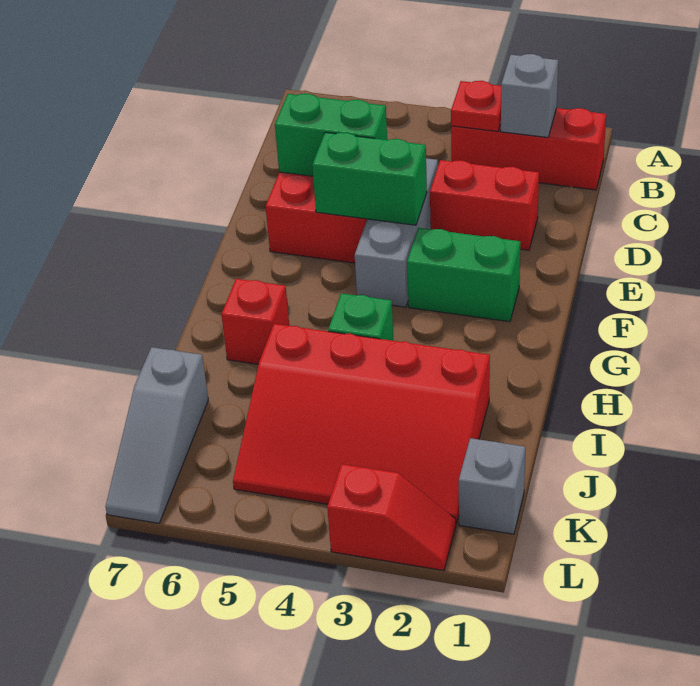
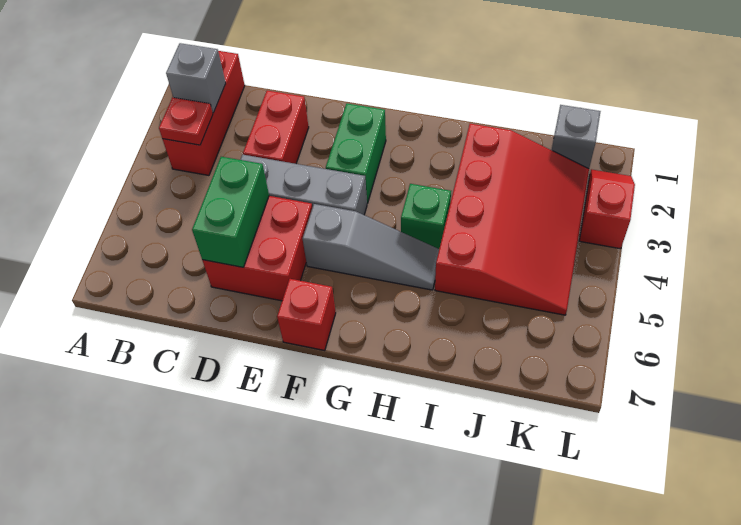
green brick E4:E5 level 2 -> none
red brick H6 level 1 -> red brick F7 level 1
grey slope J7:L7 level 1 top J -> grey slope F5:H5 level 1 top F

